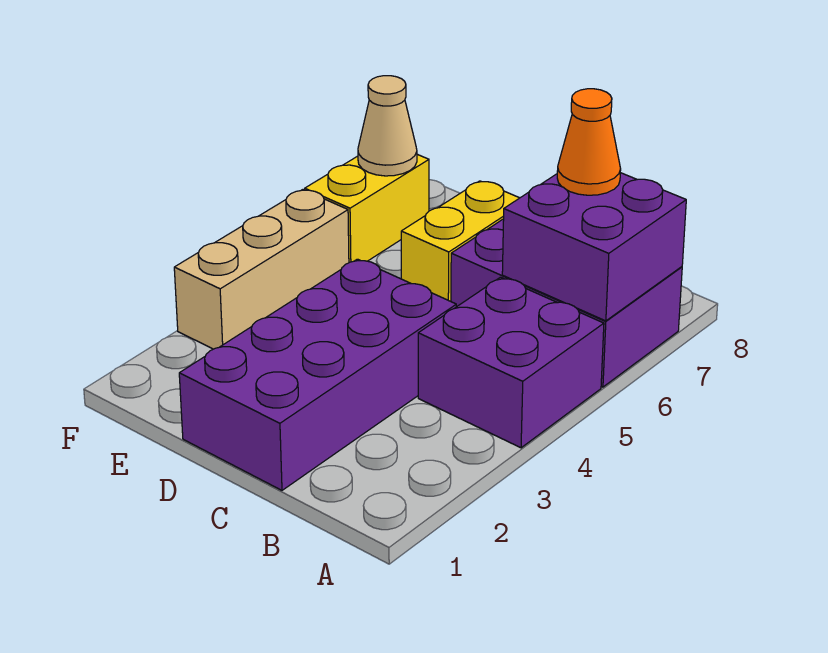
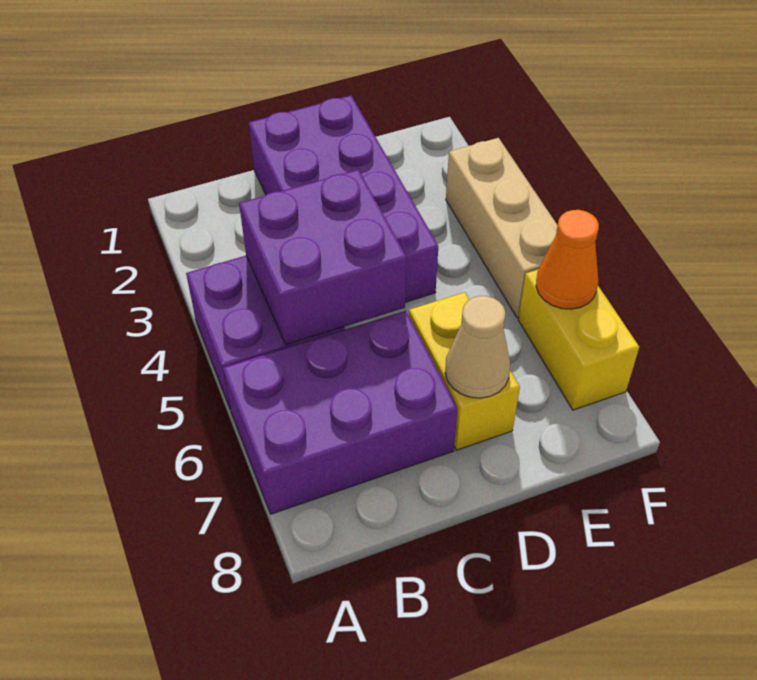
purple brick A6:B7 level 2 -> purple brick B4:C5 level 2
orange cone B7 level 3 -> orange cone F6 level 2
tan cone F7 level 2 -> tan cone D7 level 2

